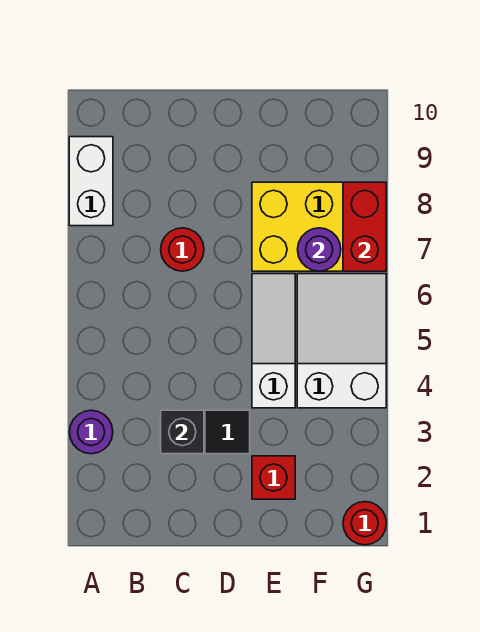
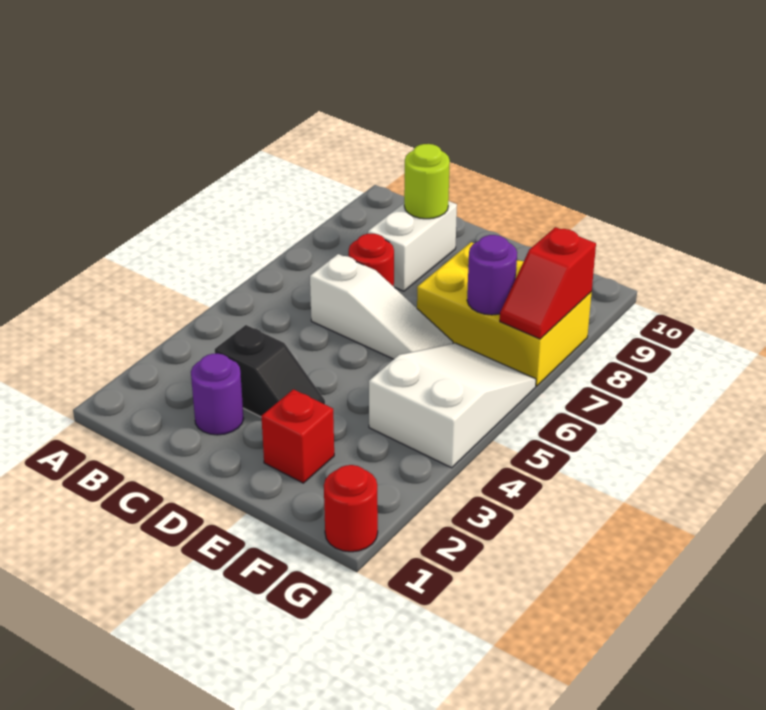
purple round brick A3 level 1 -> purple round brick C2 level 1
white brick A8:A9 level 1 -> white brick C8:C9 level 1
black brick C3 level 2 -> none
none -> lime round brick C9 level 2
white slope E4:E6 level 1 top 4 -> white slope C6:E6 level 1 top C
red brick G7:G8 level 2 -> red slope G7:G8 level 2 top 8

